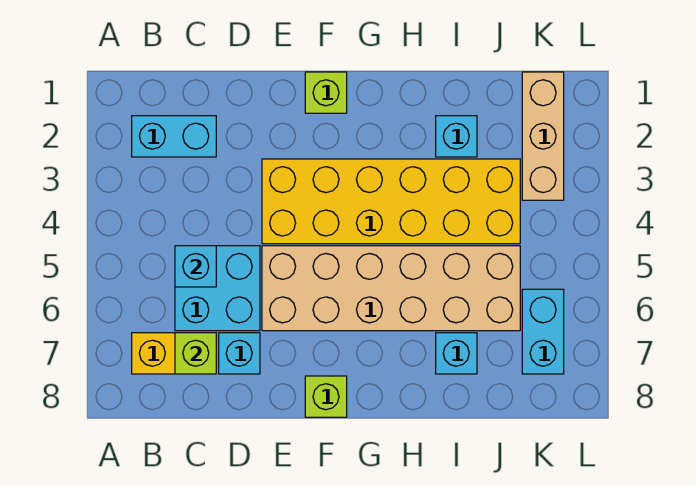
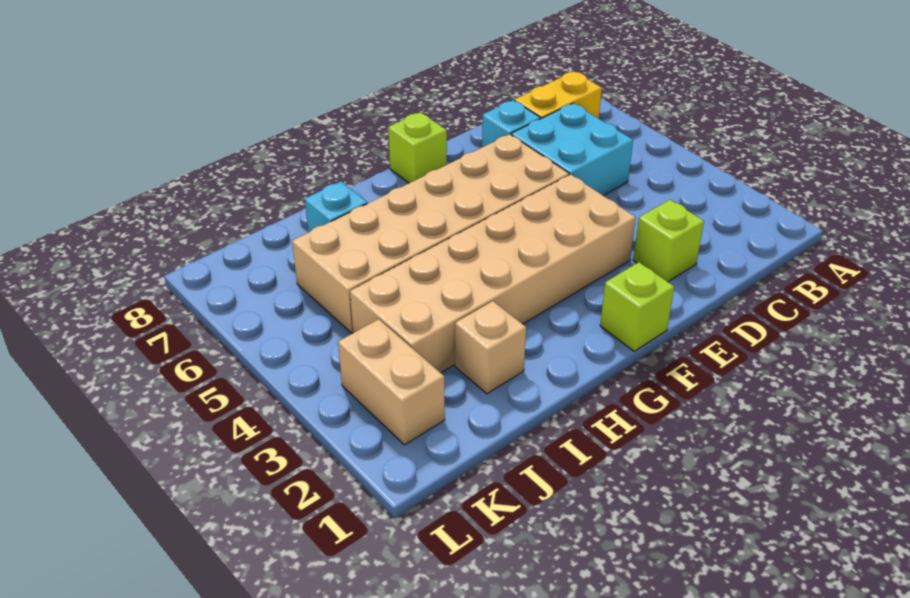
cyan brick B2:C2 level 1 -> none
cyan brick C5 level 2 -> none
lime brick C7 level 2 -> lime brick D2 level 1
yellow brick E3:J4 level 1 -> tan brick E3:J4 level 1
cyan brick I2 level 1 -> tan brick I2 level 1
tan brick K1:K3 level 1 -> tan brick K2:K3 level 1
cyan brick K6:K7 level 1 -> none

